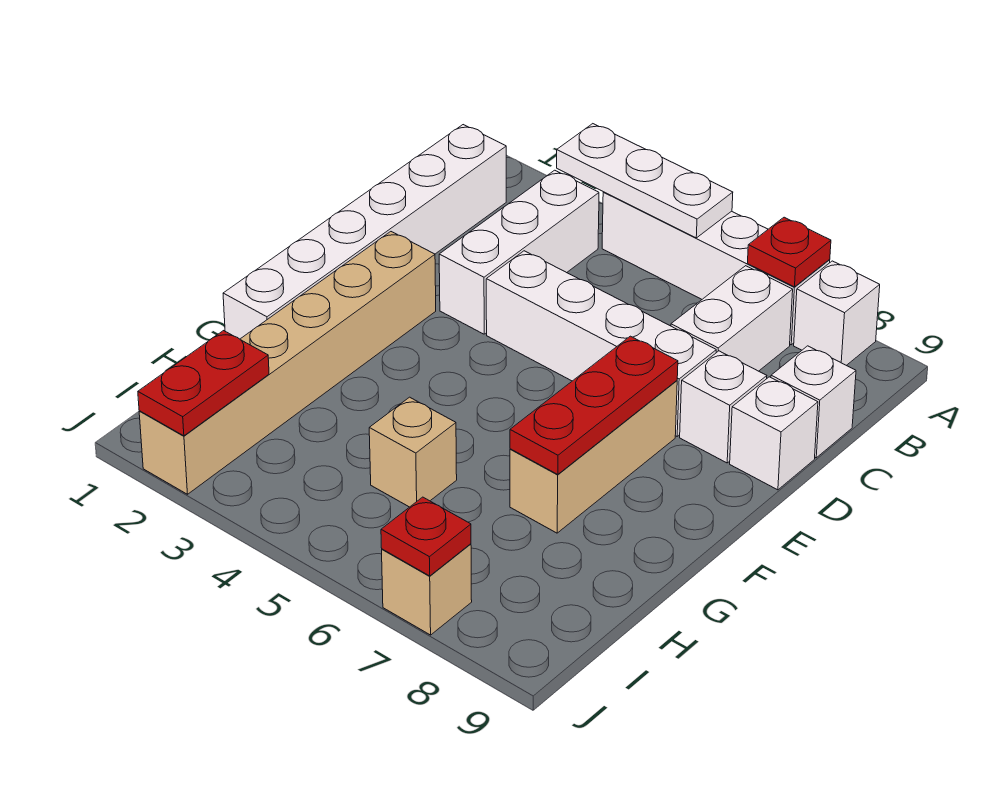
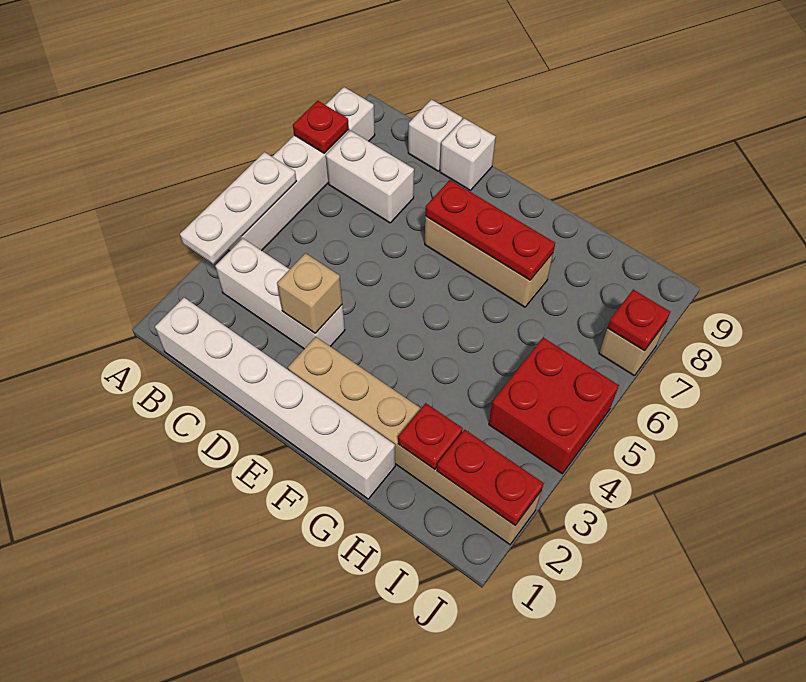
white brick D4:D7 level 1 -> none
white brick D8 level 1 -> none
none -> red plate H2 level 2
tan brick H5 level 1 -> tan brick D3 level 2
none -> red brick I4:J5 level 1

